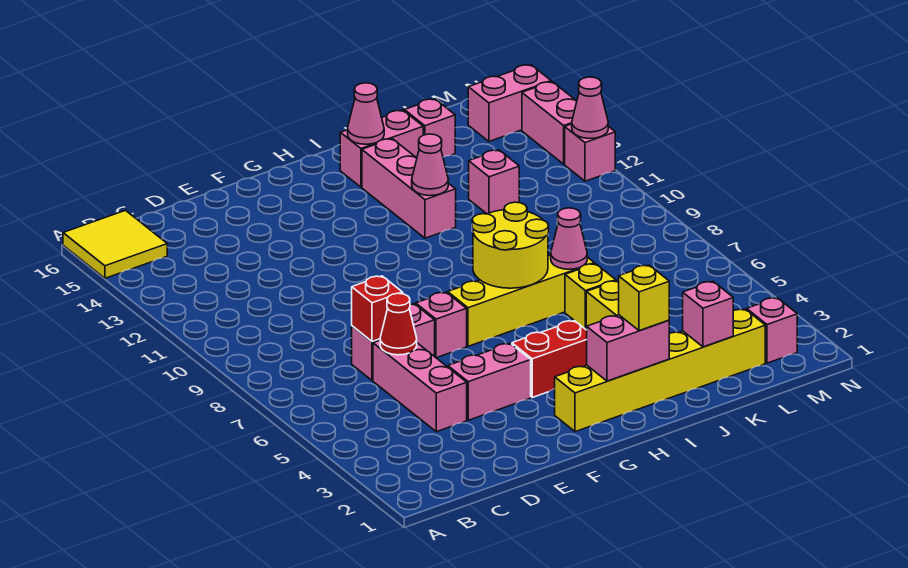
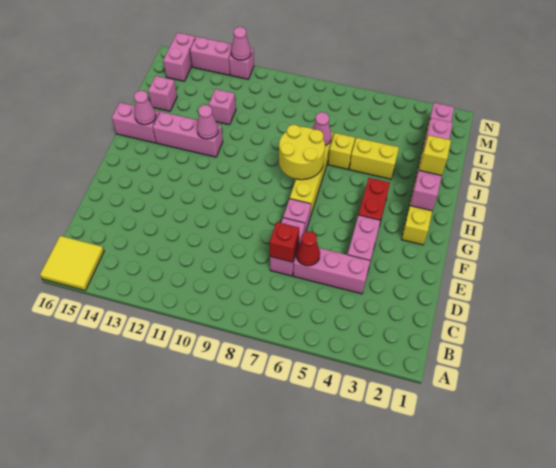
pink brick I15:J15 level 1 -> pink brick I15:I16 level 1

